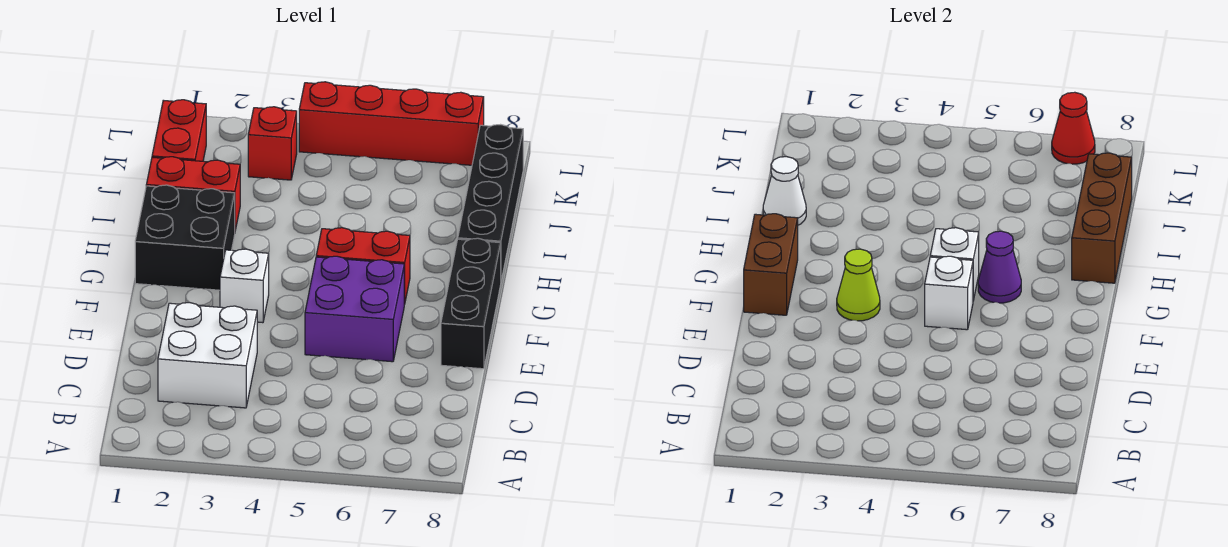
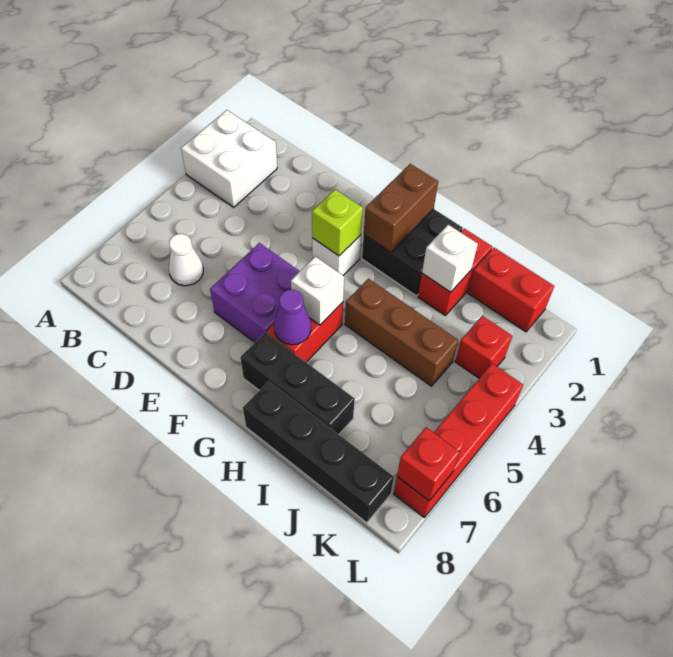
white brick C2:D3 level 1 -> white brick A2:B3 level 1
black brick E8:G8 level 1 -> black brick G7:I7 level 1
brown brick F1:G1 level 2 -> brown brick G1:G2 level 2
lime cone F3 level 2 -> lime brick F3 level 2
white brick F5 level 2 -> white brick I2 level 2
brown brick H8:J8 level 2 -> brown brick H4:J4 level 1
white cone I1 level 2 -> white cone C6 level 1
red cone L7 level 2 -> red brick L7 level 2

